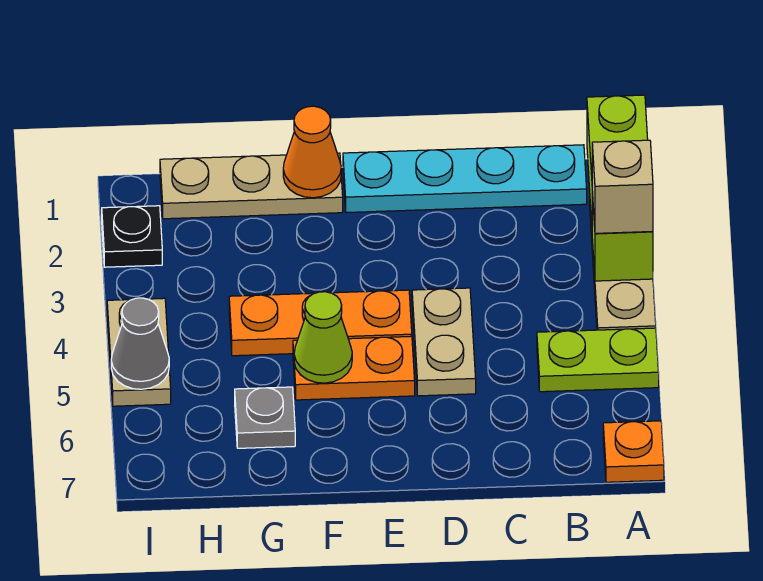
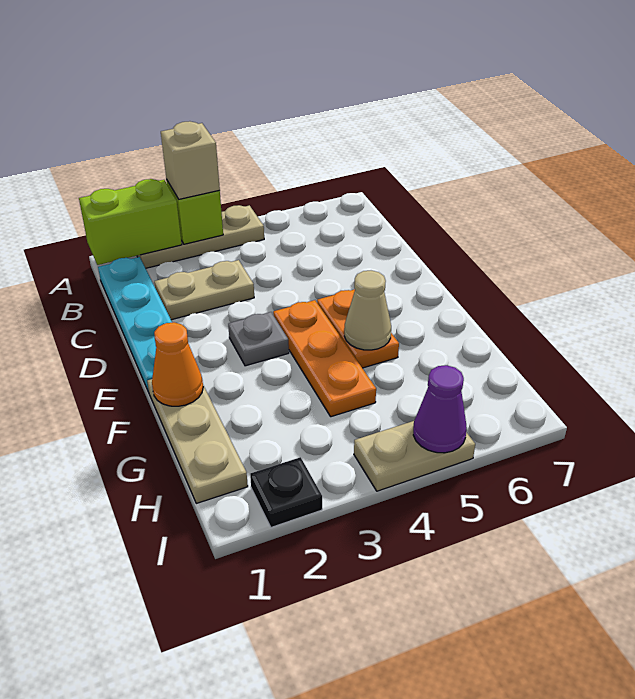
lime plate A5:B5 level 1 -> none
orange plate A7 level 1 -> none
tan plate D4:D5 level 1 -> tan plate C2:C3 level 1
lime cone F5 level 2 -> tan cone F5 level 2
grey plate G6 level 1 -> grey plate E3 level 1
grey cone I5 level 2 -> purple cone I5 level 2

